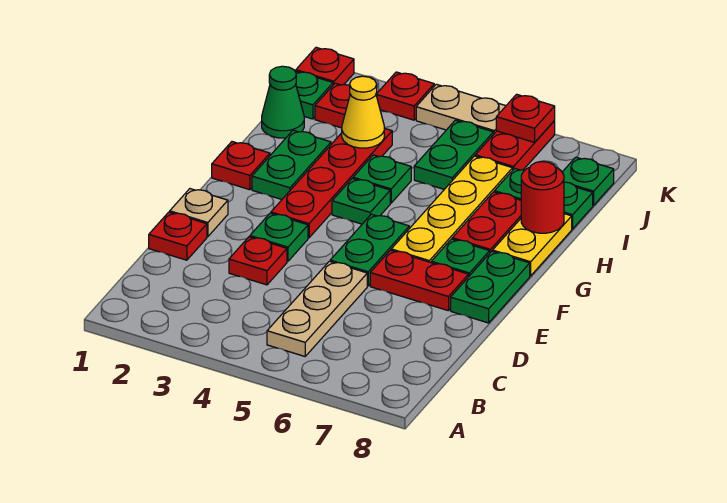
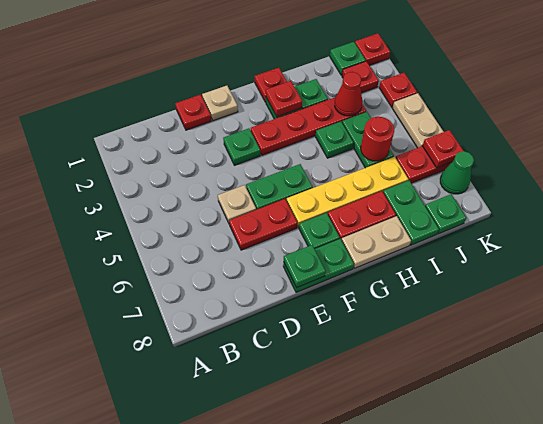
tan plate B5:D5 level 1 -> tan plate D5 level 1
red plate D3 level 1 -> red plate G2 level 2
red plate E6:E7 level 1 -> red plate D6:E6 level 1
green plate G4 level 1 -> green plate E8 level 2
yellow plate G8:H8 level 1 -> tan plate G8:H8 level 1
red round brick H8 level 2 -> red round brick I5 level 2
green cone I1 level 1 -> green cone K7 level 1
yellow cone I3 level 2 -> red cone I3 level 2
green plate I5:J5 level 1 -> green plate I4:I5 level 1

